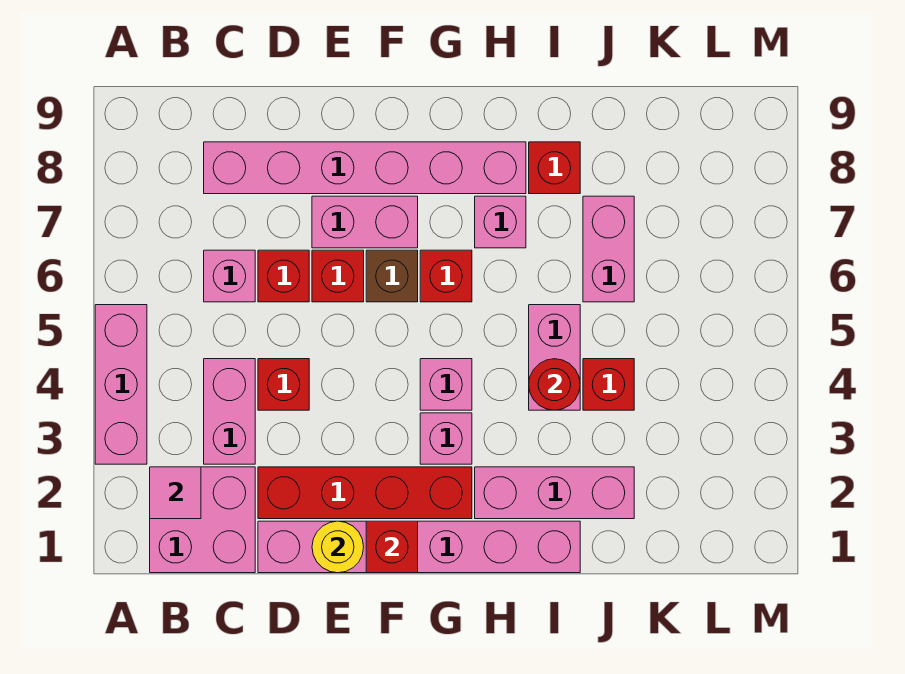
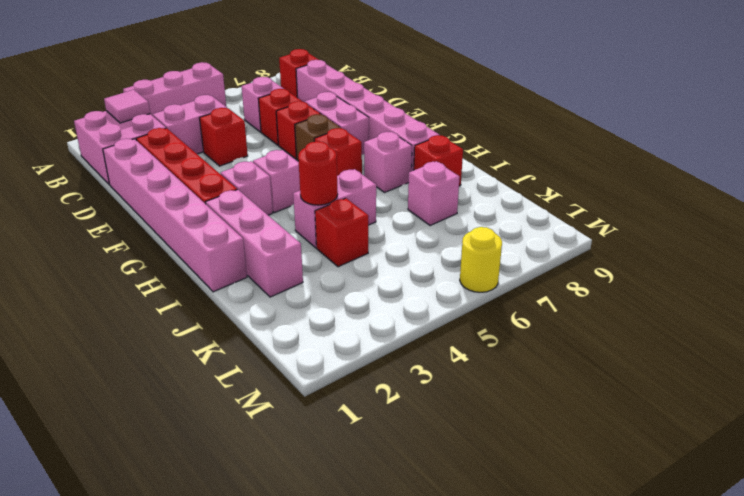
yellow round brick E1 level 2 -> yellow round brick M6 level 1
red brick F1 level 2 -> red brick B8 level 1
pink brick J6:J7 level 1 -> pink brick J7 level 1

